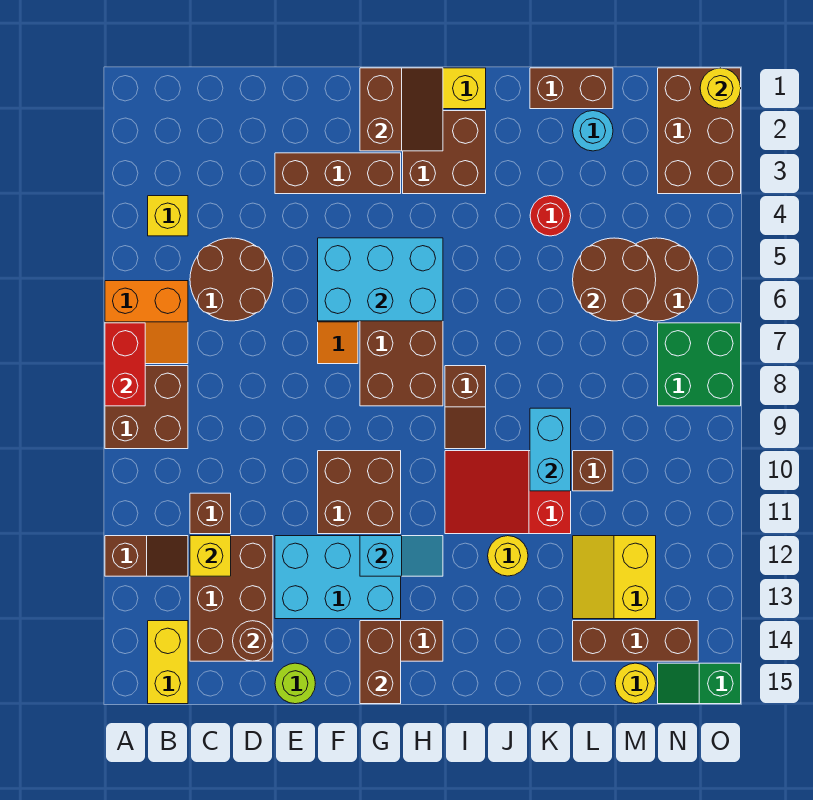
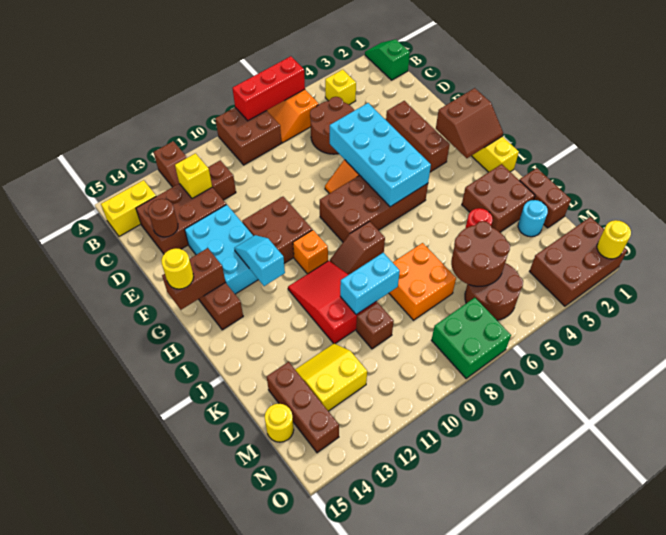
red brick A7:A8 level 2 -> red brick A6:A8 level 2
lime round brick E15 level 1 -> none
cyan brick F5:H6 level 2 -> cyan brick E5:H6 level 2
cyan slope G12:H12 level 2 top G -> cyan slope G12:H12 level 2 top H
brown brick H2:I3 level 1 -> brown brick J2:K3 level 1
none -> orange brick H10 level 1
yellow round brick J12 level 1 -> yellow round brick G15 level 3
none -> orange brick K7:L8 level 1
green slope N15:O15 level 1 top O -> green slope A1:B1 level 1 top B

